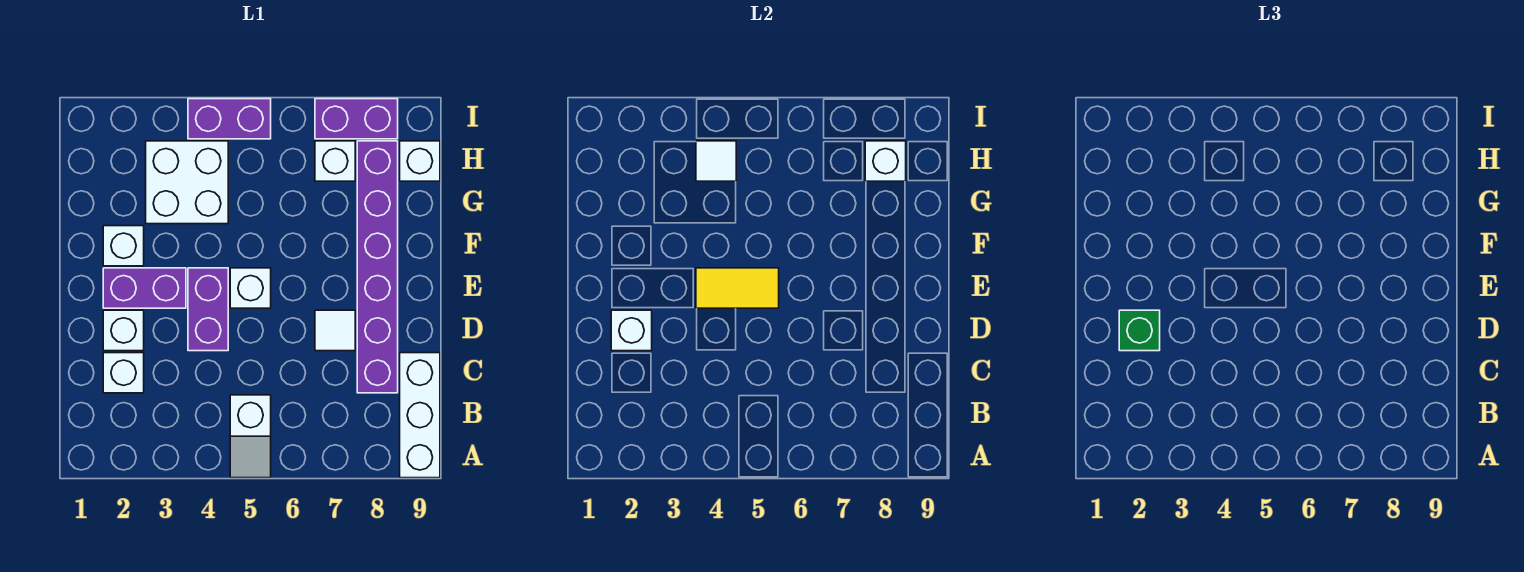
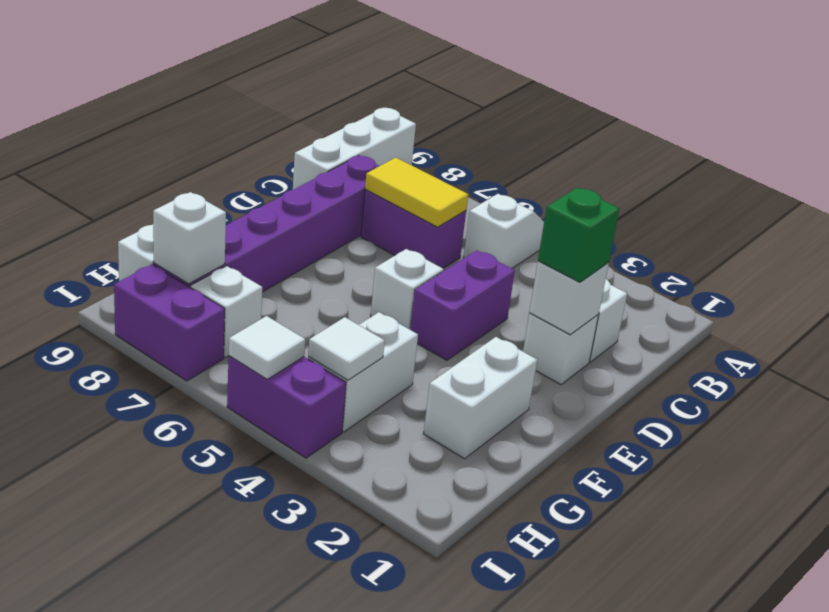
white tile D7 level 1 -> white tile I5 level 2
purple brick E2:E3 level 1 -> purple brick C6:C7 level 1
yellow tile E4:E5 level 2 -> yellow tile C6:C7 level 2
white brick F2 level 1 -> white brick F2:G2 level 1
white brick G3:H4 level 1 -> white brick G4:H4 level 1

